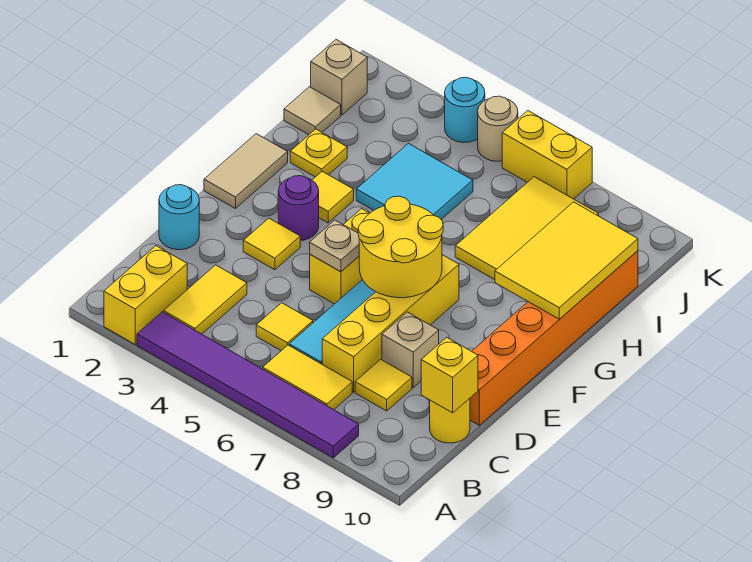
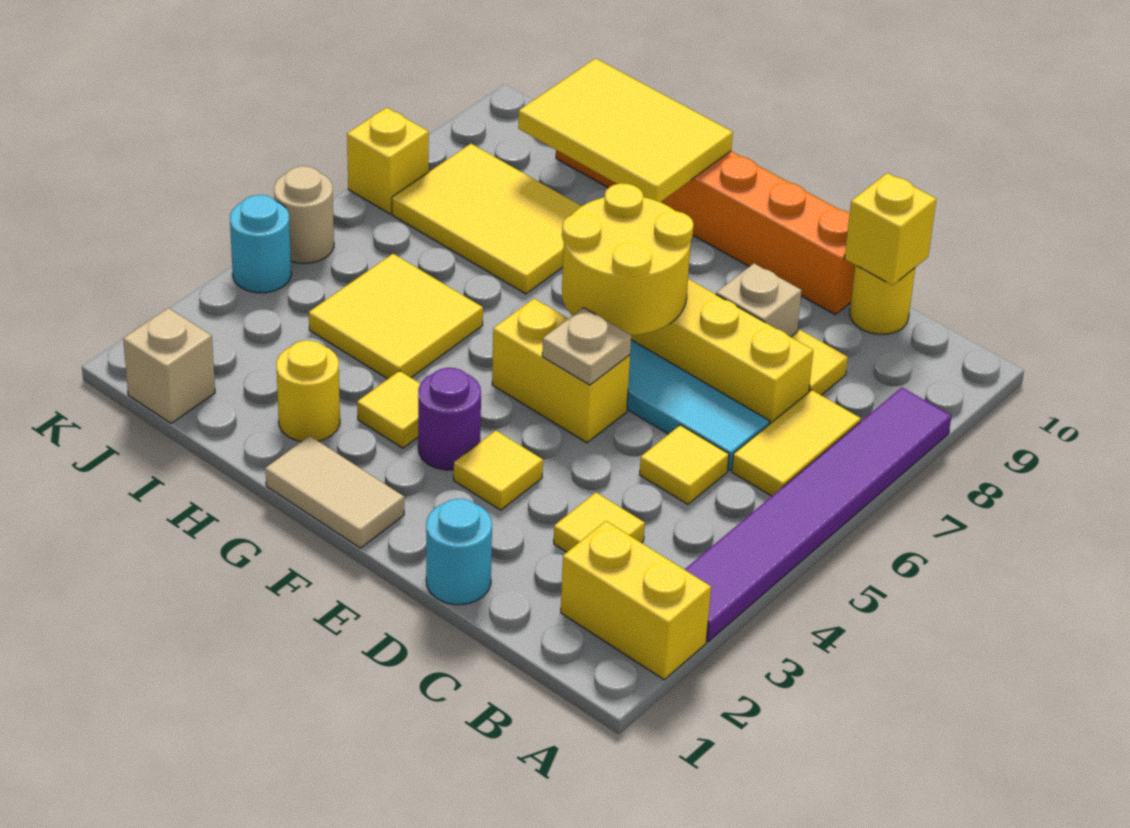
yellow tile B3:C3 level 1 -> yellow tile C3 level 1
yellow plate H2 level 1 -> yellow round brick H2 level 1
cyan tile H4:I5 level 1 -> yellow tile H4:I5 level 1
tan tile I1 level 1 -> none
yellow brick K6:K7 level 1 -> yellow brick K7 level 1

